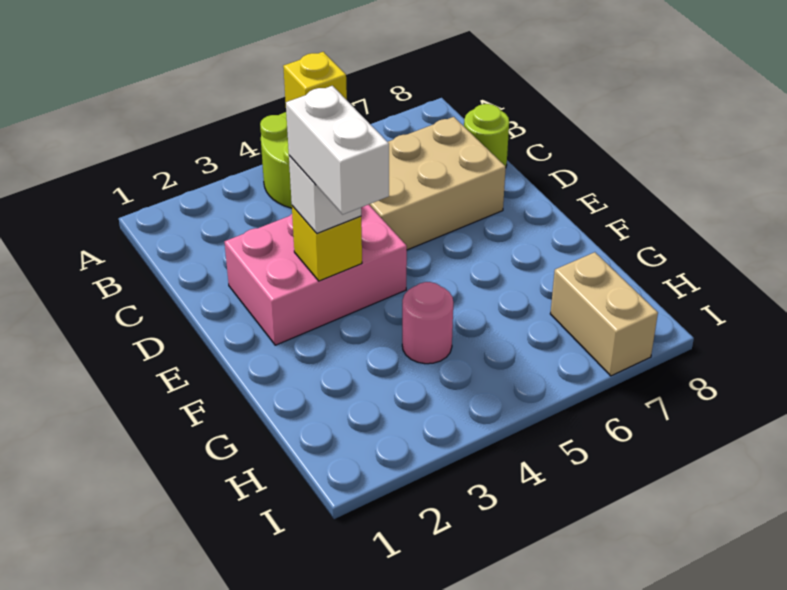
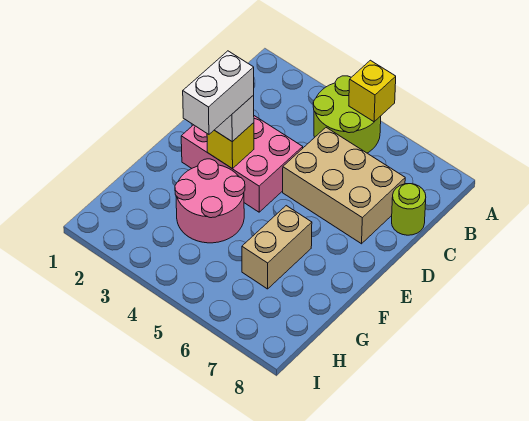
pink round brick G4 level 1 -> pink round brick F3:G4 level 1
tan brick H7:I7 level 1 -> tan brick F6:G6 level 1

